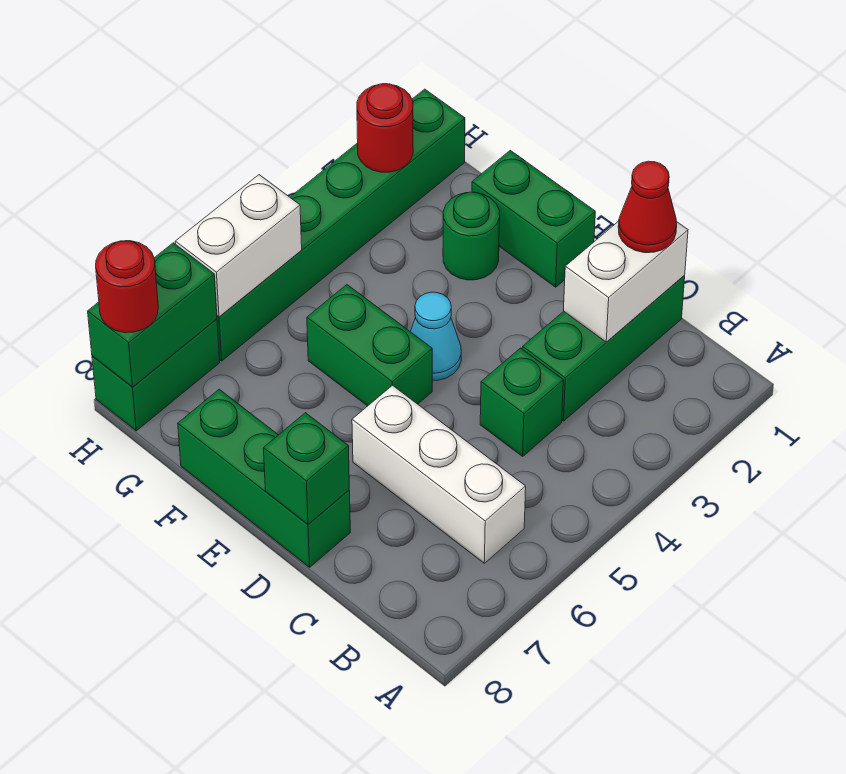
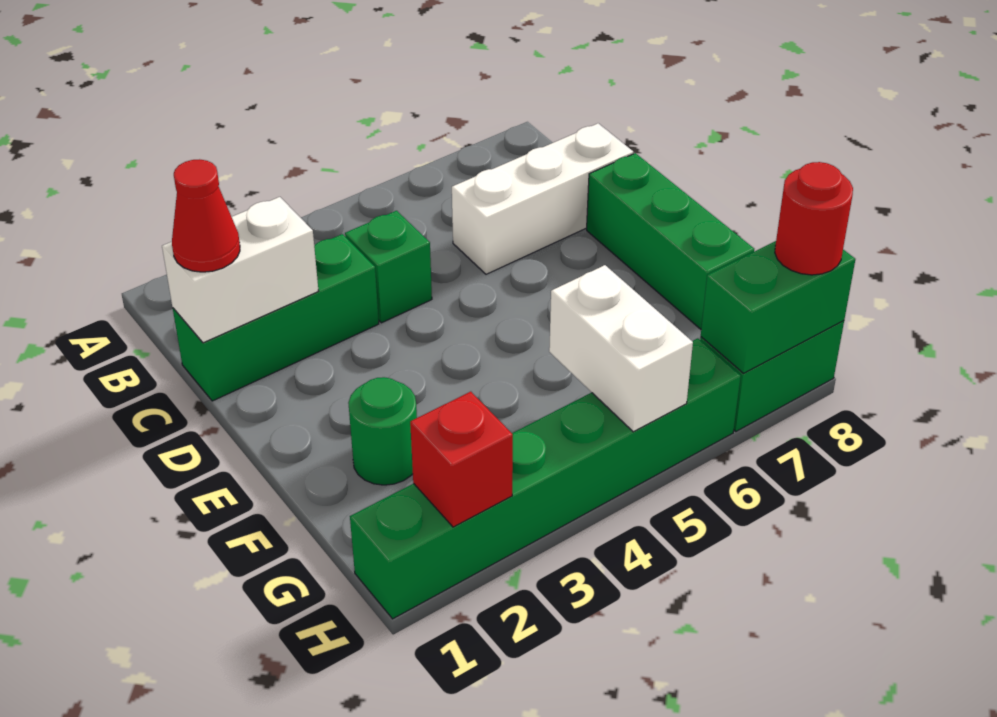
white brick B6:D6 level 1 -> white brick C6:C8 level 1
green brick D8 level 2 -> none
green brick E1:F1 level 1 -> none
cyan cone E4 level 1 -> none
green brick E5:F5 level 1 -> none
red round brick H2 level 2 -> red brick H2 level 2
white brick H5:H6 level 2 -> white brick G5:H5 level 2

